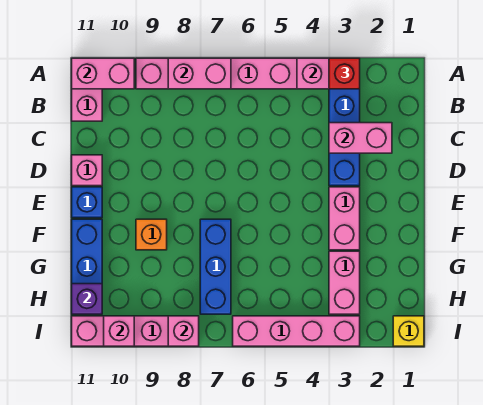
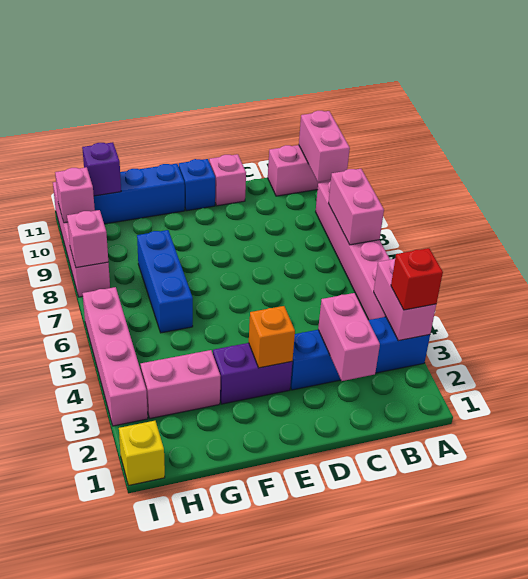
pink brick E3:F3 level 1 -> purple brick E3:F3 level 1
blue brick F7:H7 level 1 -> blue brick G6:G8 level 1
orange brick F9 level 1 -> orange brick E3 level 2

